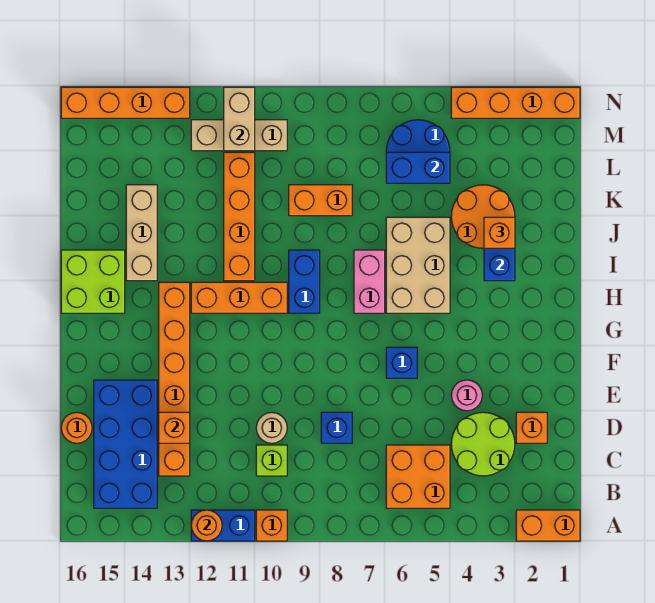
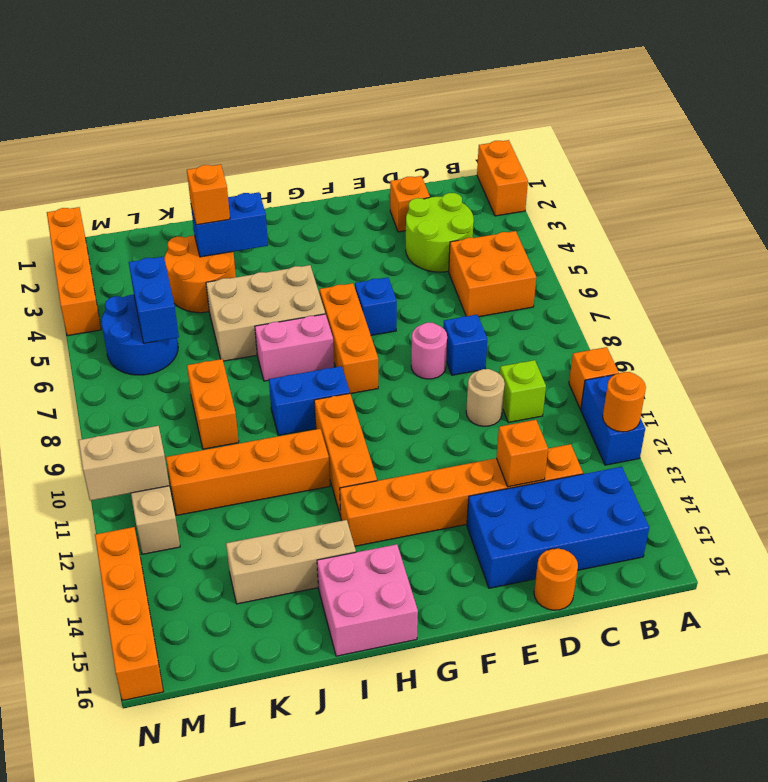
pink round brick E4 level 1 -> pink round brick E8 level 1
none -> orange brick G6:G8 level 1
lime brick H15:I16 level 1 -> pink brick H15:I16 level 1

